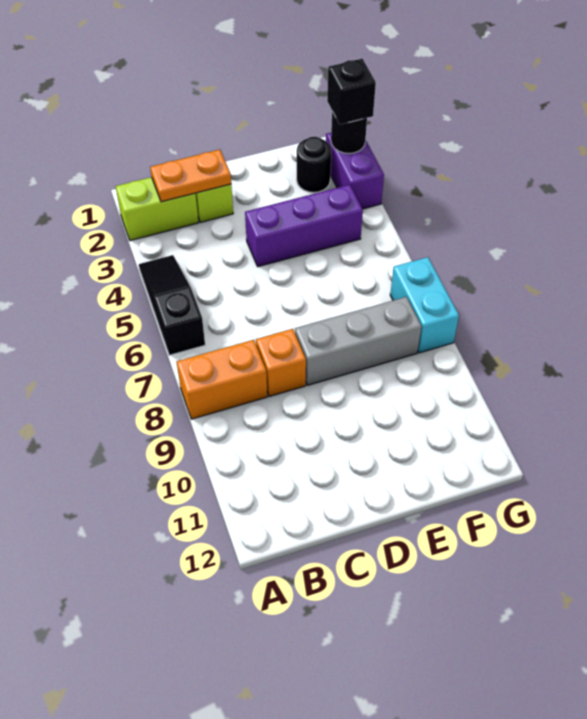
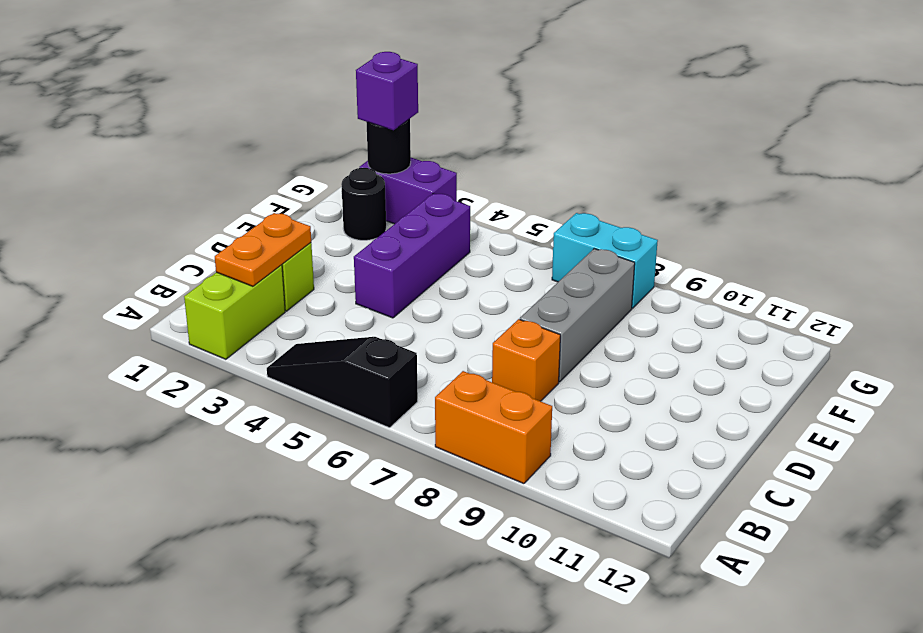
orange brick A8:B8 level 1 -> orange brick A8:A9 level 1
black brick G2 level 3 -> purple brick G2 level 3

